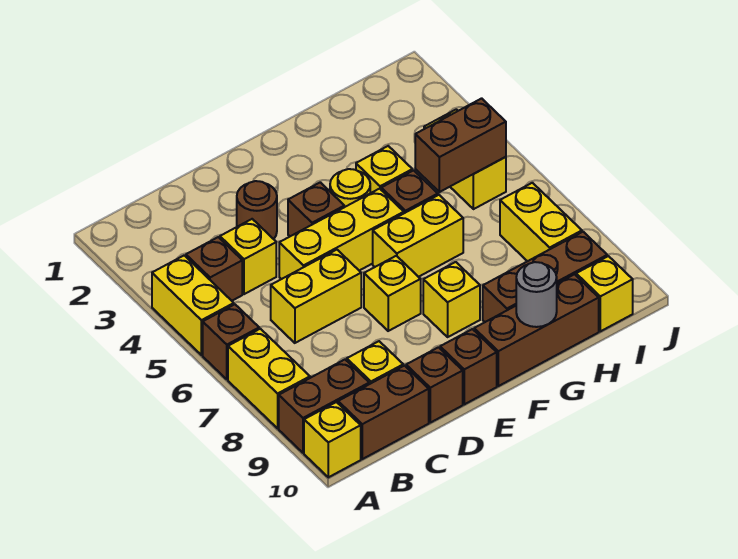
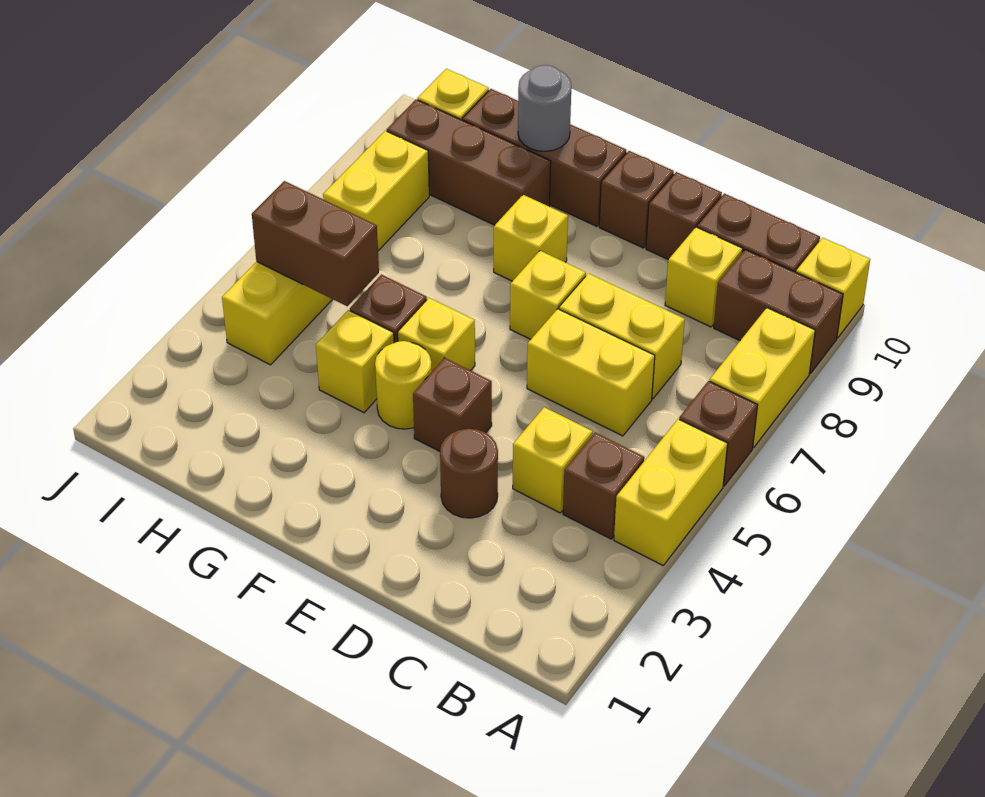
yellow brick D5:F5 level 1 -> yellow brick F5 level 1
yellow brick F6:G6 level 1 -> yellow brick C7:D7 level 1

